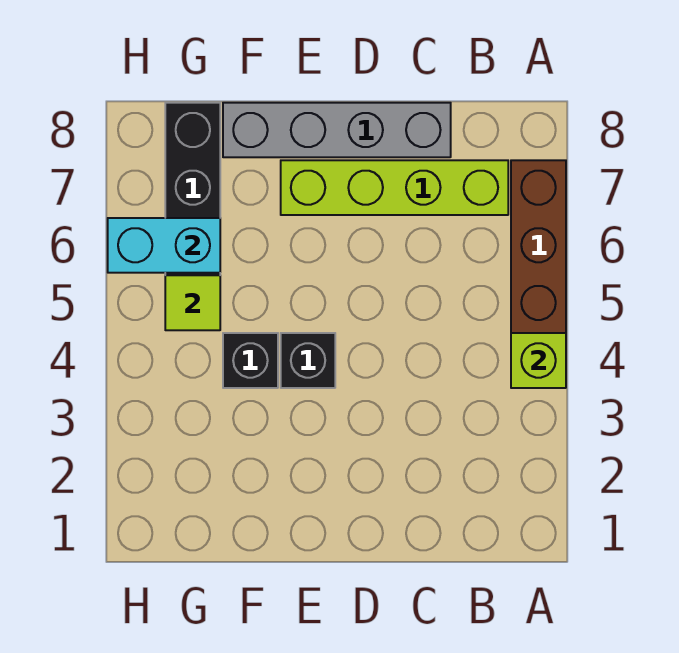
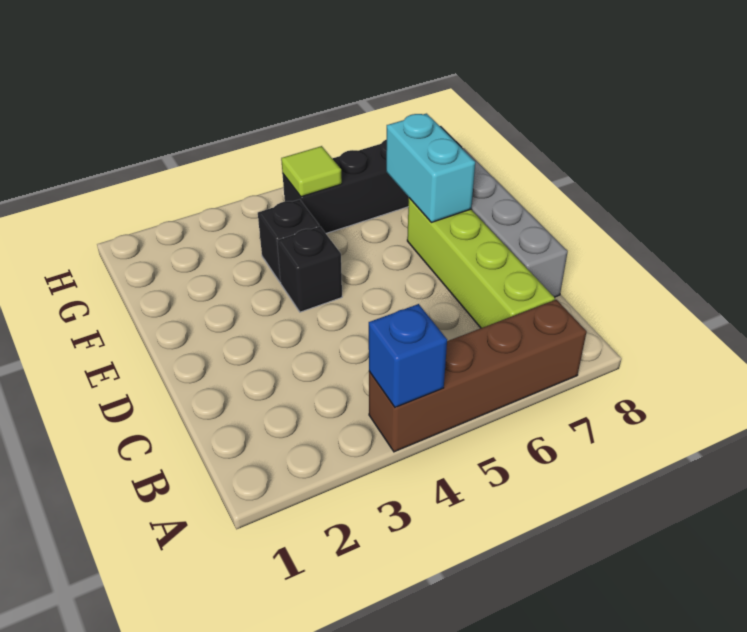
lime brick A4 level 2 -> blue brick A4 level 2
cyan brick G6:H6 level 2 -> cyan brick E7:F7 level 2

